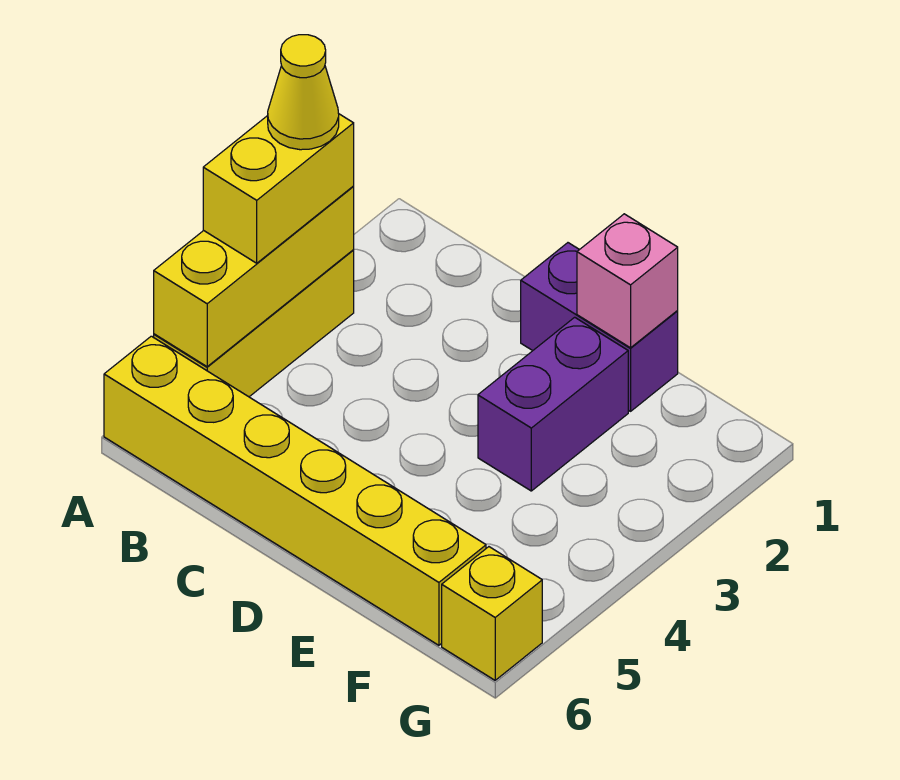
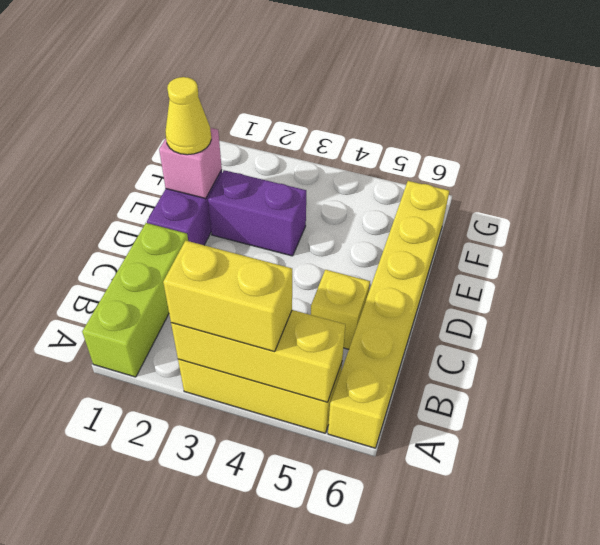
none -> lime brick A1:C1 level 1
yellow cone A3 level 4 -> yellow cone E1 level 3
yellow brick G6 level 1 -> yellow brick C5 level 1

